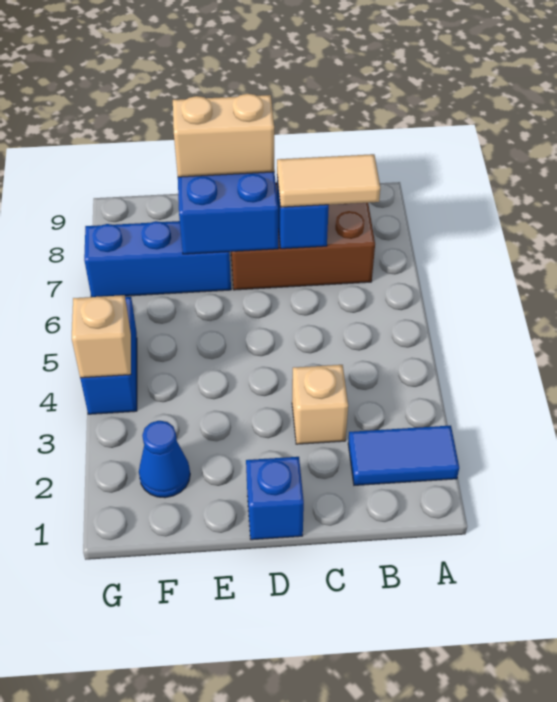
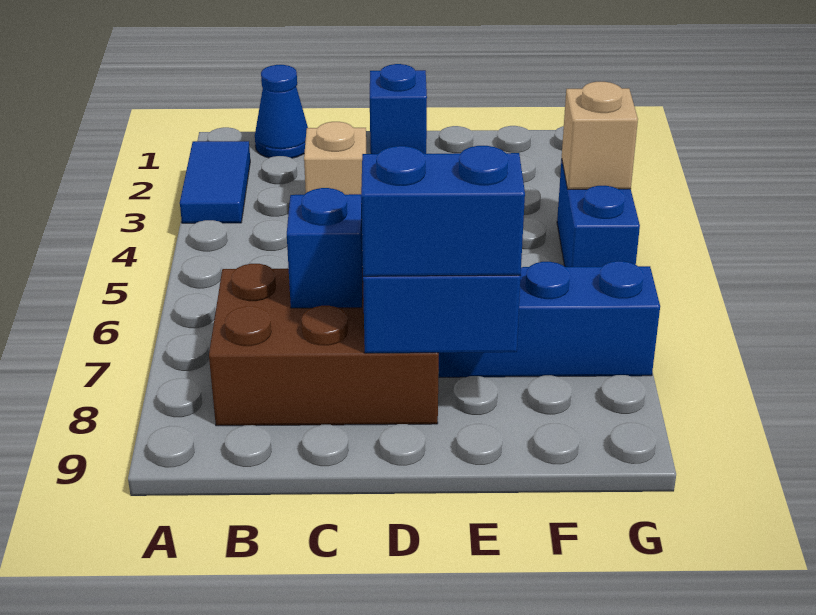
blue tile A2:B2 level 1 -> blue tile A2:A3 level 1
tan tile B7:C7 level 3 -> none
tan brick D8:E8 level 3 -> blue brick D8:E8 level 3
blue cone F2 level 1 -> blue cone B1 level 1

